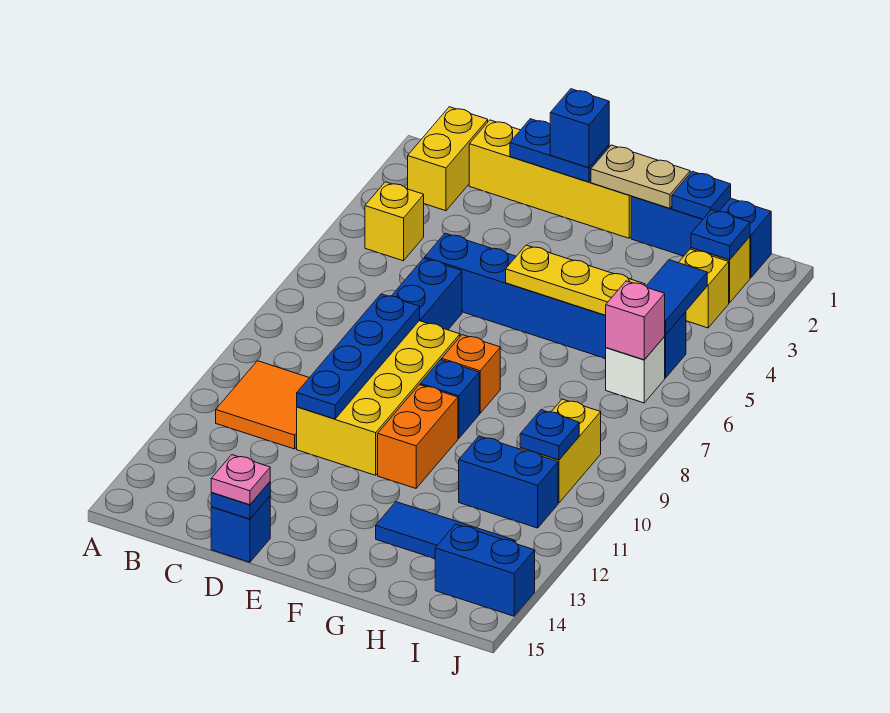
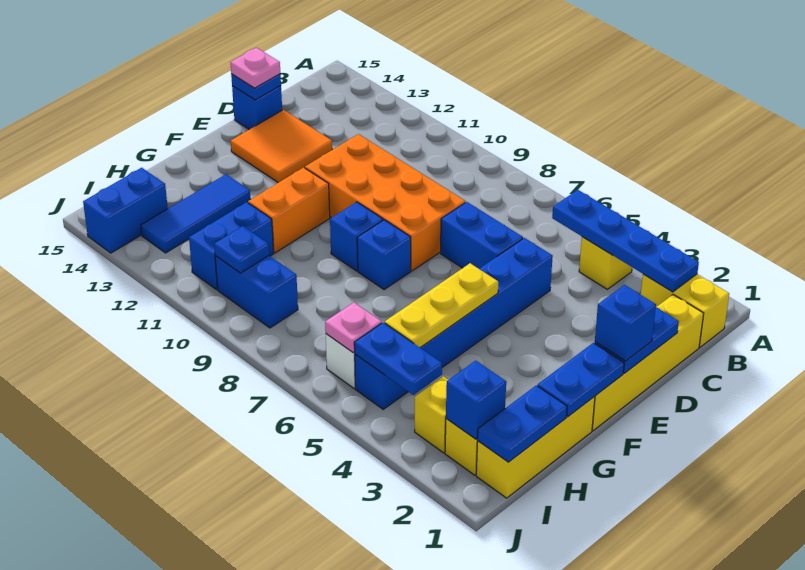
orange tile B10:C11 level 1 -> orange tile D13:E14 level 1
yellow brick D8:E11 level 1 -> orange brick D8:E11 level 1
blue plate D8:D11 level 2 -> blue plate B2:B5 level 2
tan plate F1:G1 level 2 -> blue plate F1:G1 level 2
orange brick F8 level 1 -> blue brick F8 level 1
orange brick F10:F11 level 1 -> orange brick F11:G11 level 1
blue brick G1:I1 level 1 -> yellow brick G1:I1 level 1
blue plate H1 level 2 -> blue plate H1:I1 level 2
blue plate I2 level 2 -> blue brick I2 level 2
blue tile I4:I5 level 2 -> blue plate I4:I5 level 2
pink brick I6 level 2 -> pink plate I6 level 2
yellow brick I9:I10 level 1 -> blue brick I9:I10 level 1

